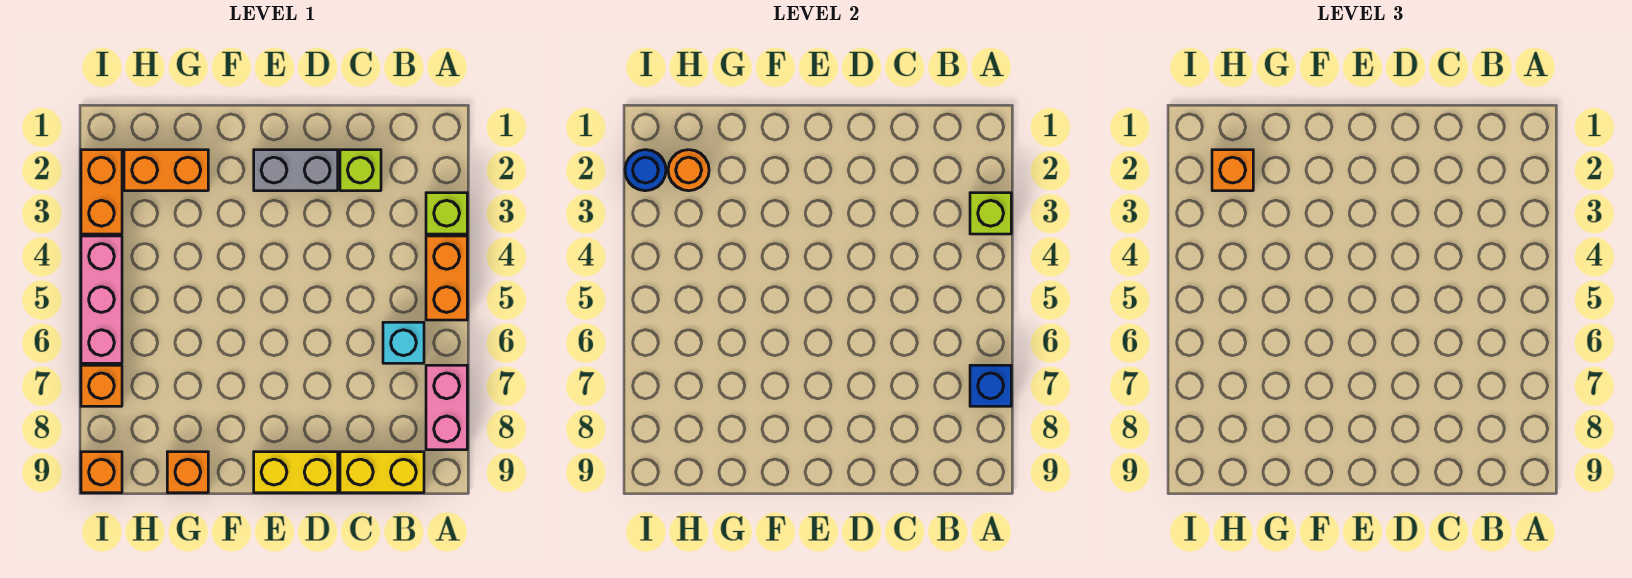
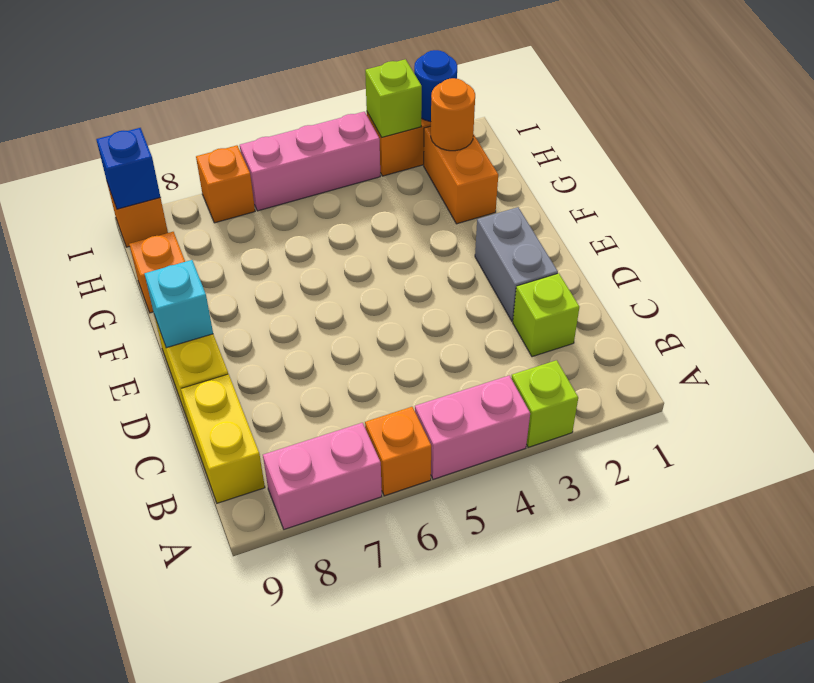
lime brick A3 level 2 -> lime brick I3 level 2
orange brick A4:A5 level 1 -> pink brick A4:A5 level 1
blue brick A7 level 2 -> blue brick I9 level 2
cyan brick B6 level 1 -> cyan brick E9 level 2
orange brick H2 level 3 -> orange brick A6 level 1

